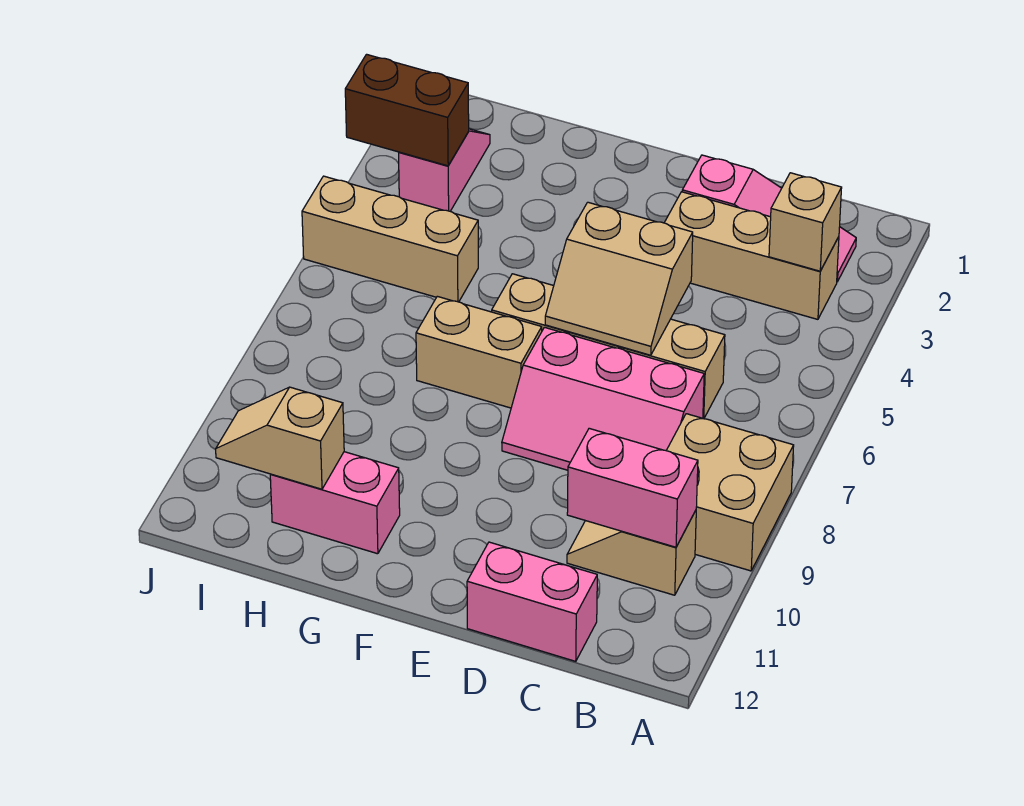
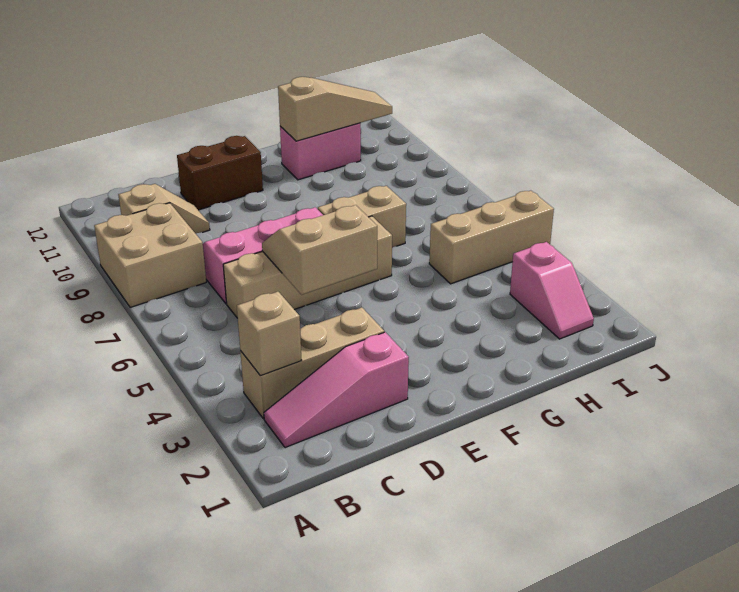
pink brick B10:C10 level 2 -> none
pink brick C12:D12 level 1 -> none
tan slope H11:I11 level 2 top H -> tan slope G11:I11 level 2 top G
brown brick I3:J3 level 2 -> brown brick D11:E11 level 1

